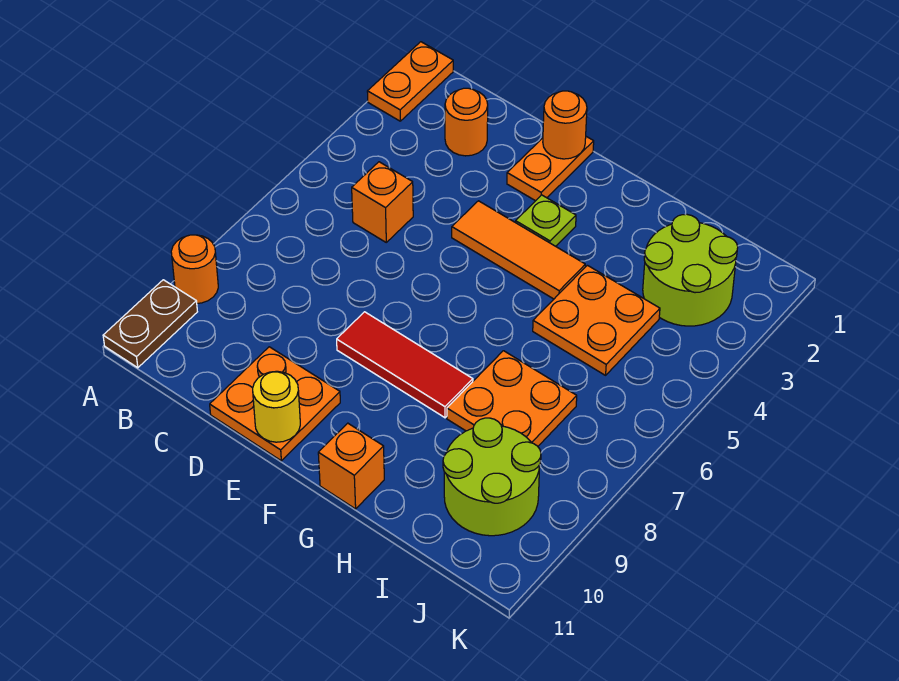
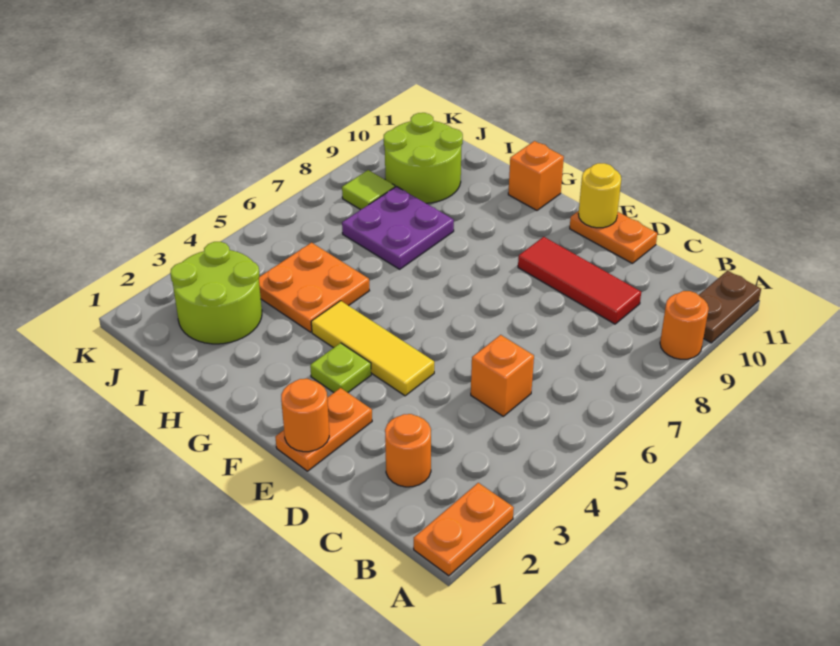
orange plate D10:E11 level 1 -> orange plate D11:E11 level 1
orange tile E4:G4 level 1 -> yellow tile E4:G4 level 1
red tile E8:G8 level 1 -> red tile C9:E9 level 1
orange plate H7:I8 level 1 -> purple plate H7:I8 level 1
none -> lime tile J8 level 1

